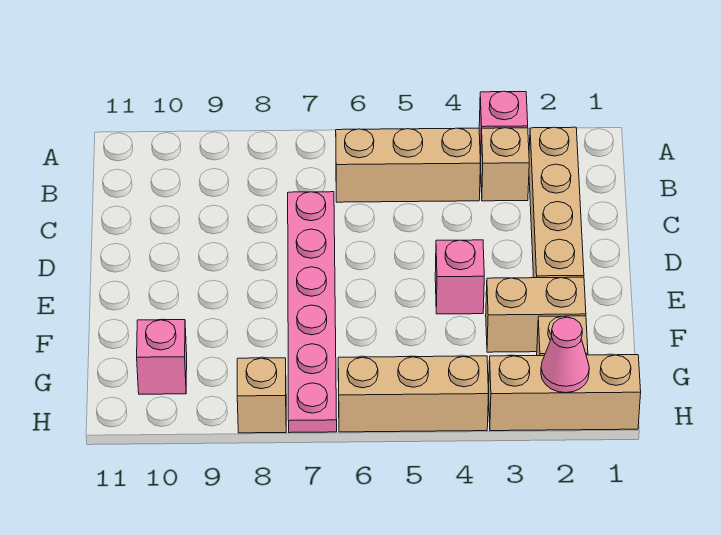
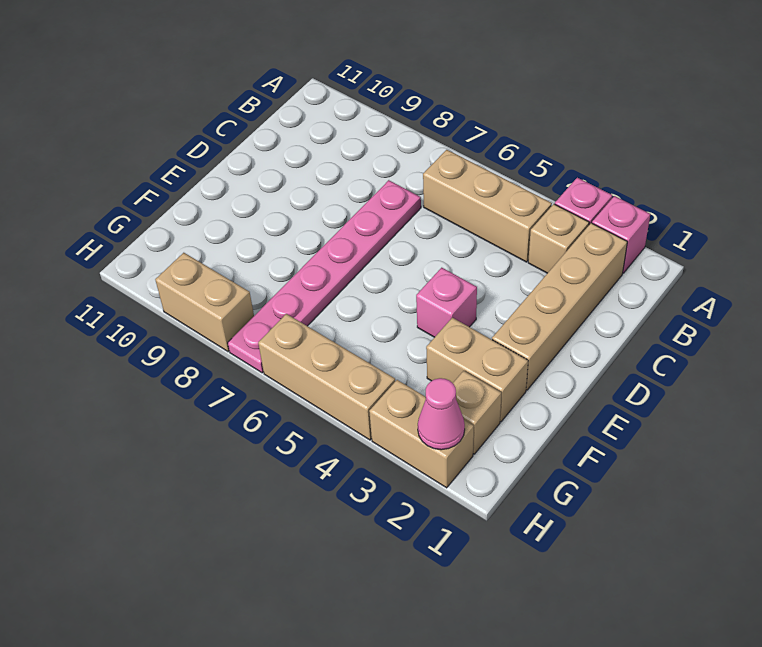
pink brick G10 level 1 -> pink brick A2 level 1
tan brick H1:H3 level 1 -> tan brick H2:H3 level 1
tan brick H8 level 1 -> tan brick H8:H9 level 1

